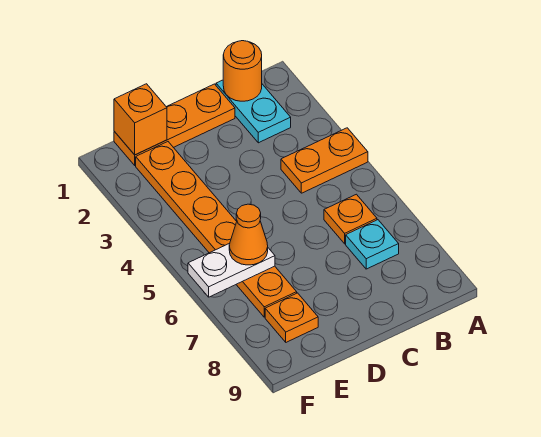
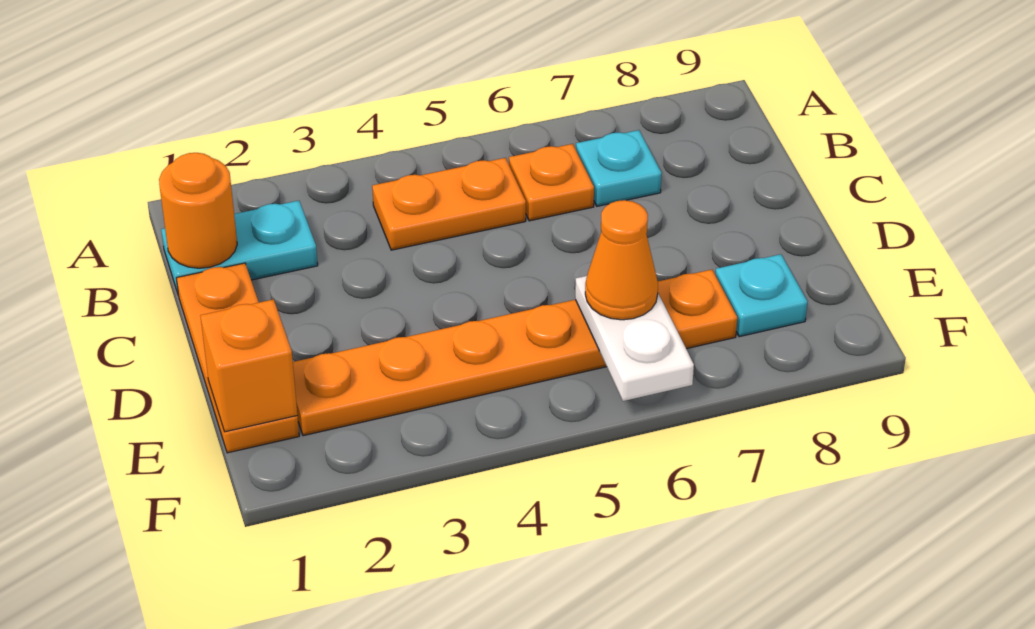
orange plate A4:B4 level 1 -> orange plate B4:B5 level 1
orange plate E8 level 1 -> cyan plate E8 level 1

